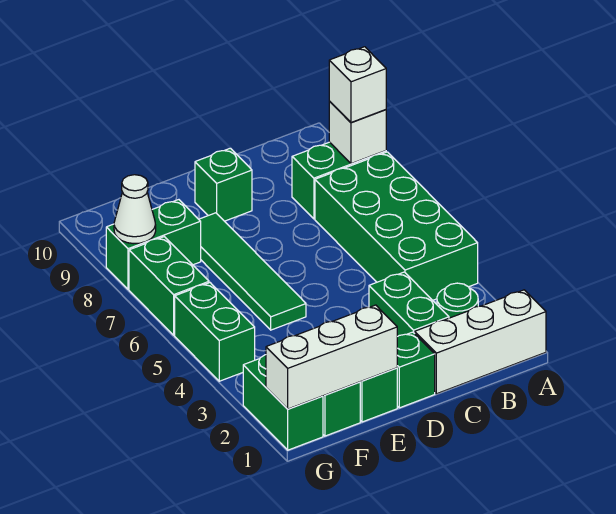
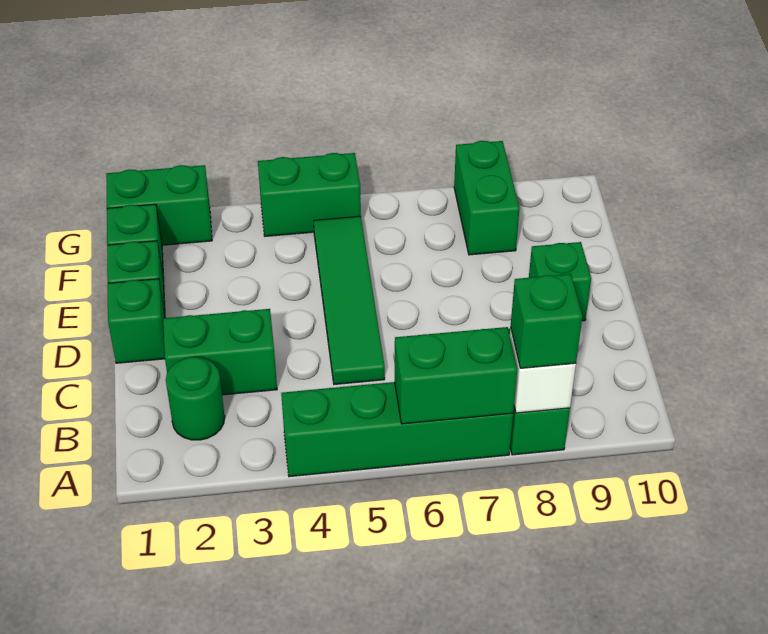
white brick A1:C1 level 1 -> none
green brick A4:B7 level 1 -> green brick A4:A7 level 1
white brick A8 level 3 -> green brick A8 level 3
white brick E1:G1 level 2 -> none
green tile E5:E8 level 1 -> green tile C5:F5 level 1
green brick G6:G7 level 1 -> green brick A6:A7 level 2
white cone G8 level 2 -> none

